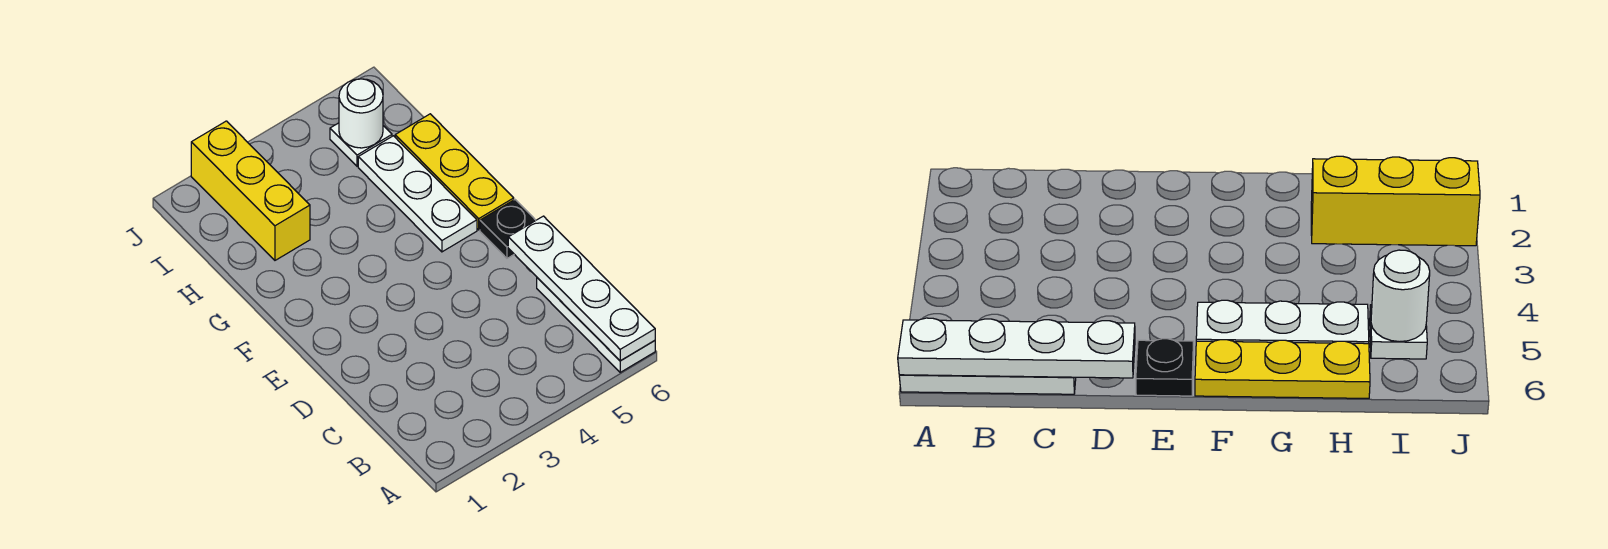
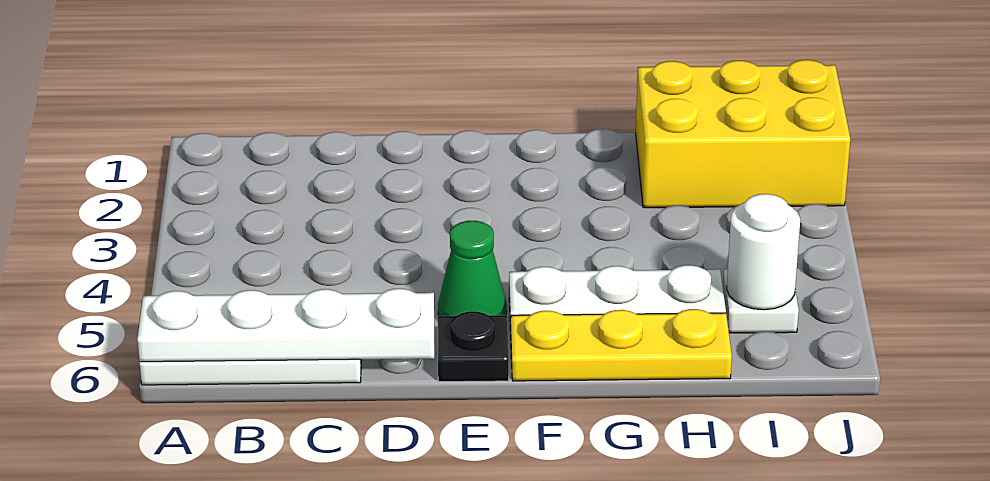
none -> green cone E5 level 1
yellow brick H2:J2 level 1 -> yellow brick H1:J2 level 1

